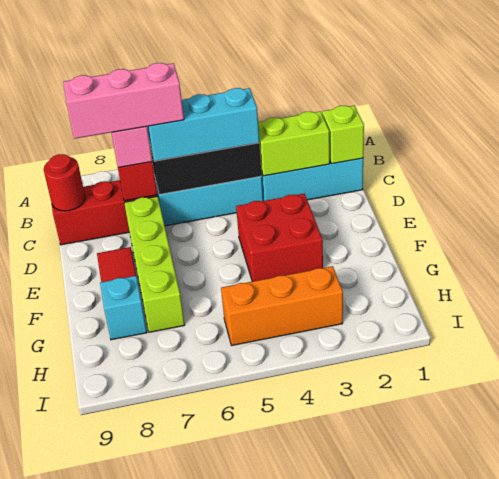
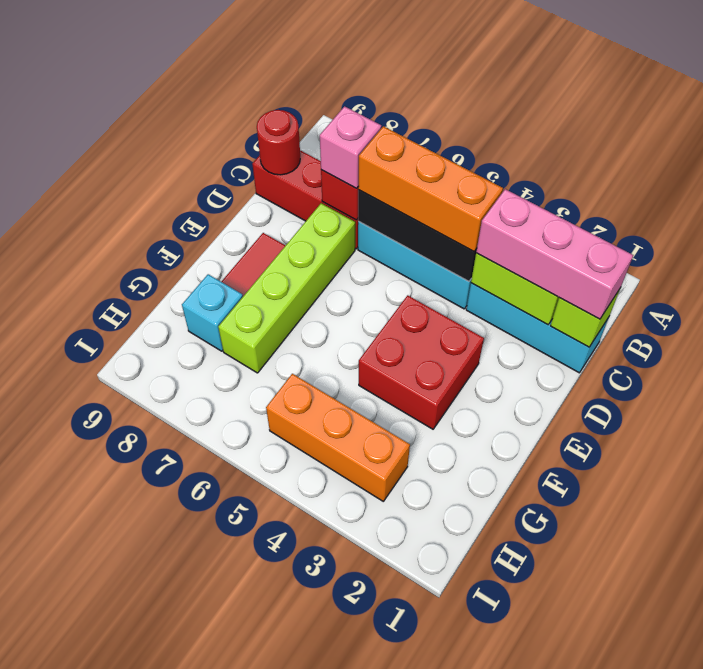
cyan brick C4:C6 level 3 -> orange brick C4:C6 level 3
pink brick C6:C8 level 4 -> pink brick C1:C3 level 3

